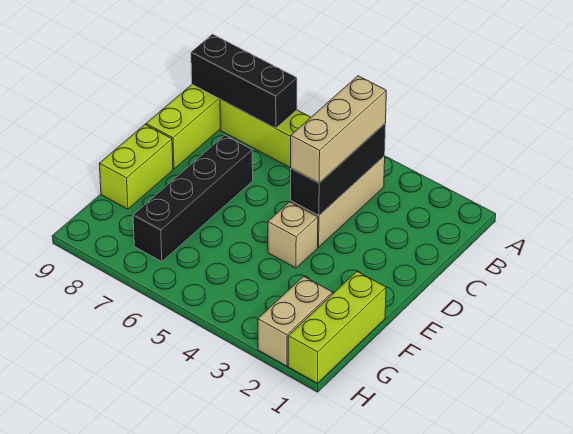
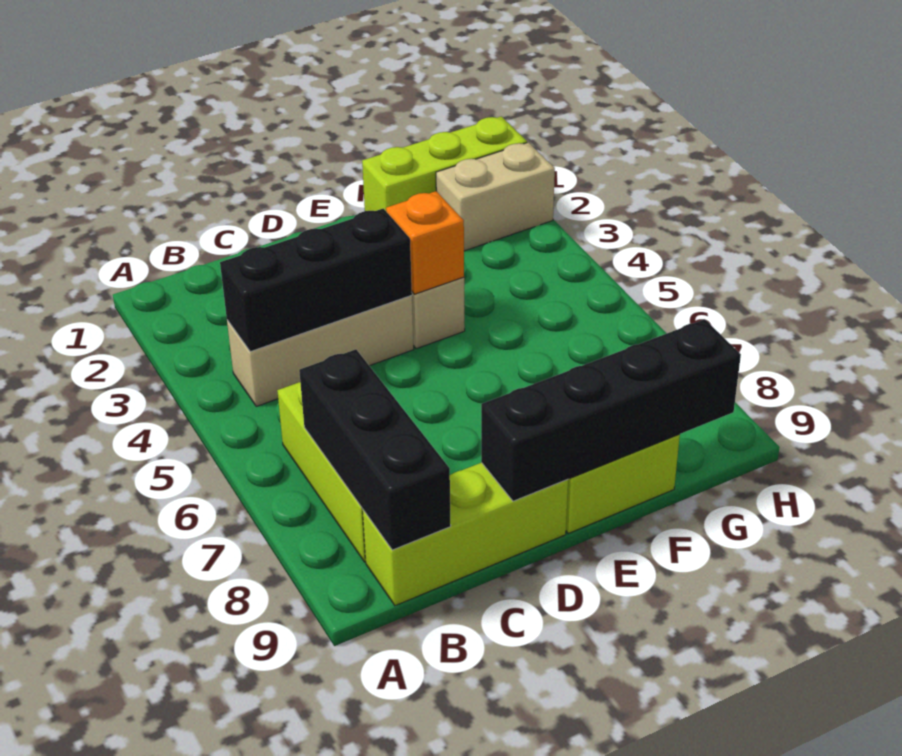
tan brick B4:D4 level 3 -> none
black brick D7:G7 level 1 -> black brick D9:G9 level 2
none -> orange brick E4 level 2

